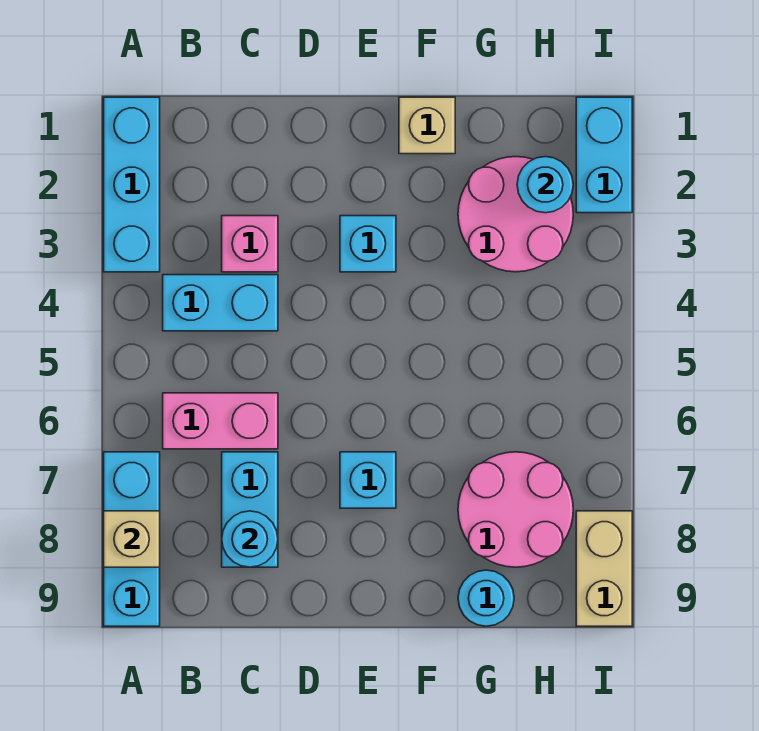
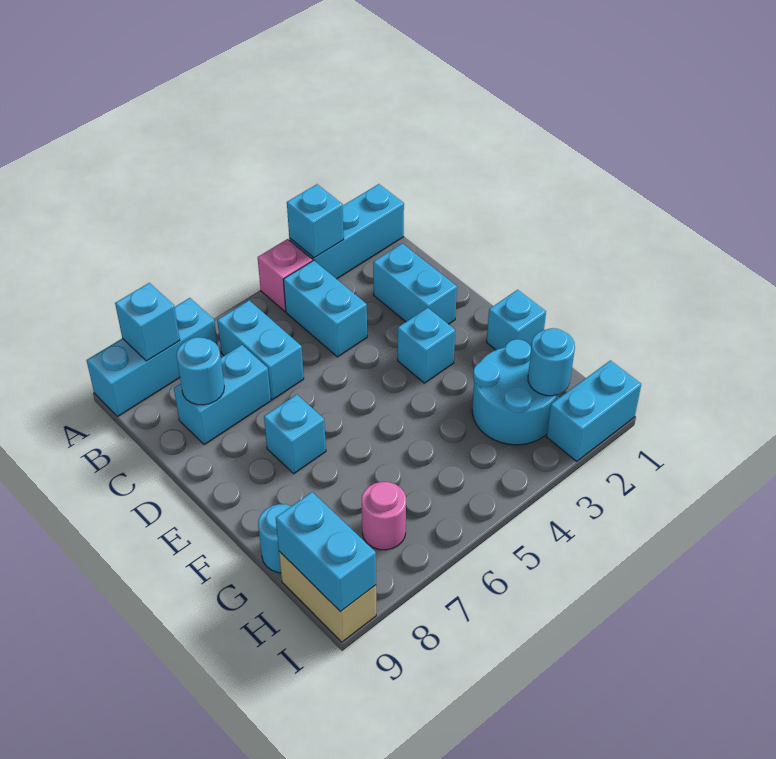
none -> cyan brick A3 level 2
tan brick A8 level 2 -> cyan brick A8 level 2
pink brick B6:C6 level 1 -> cyan brick B6:C6 level 1
none -> cyan brick C2:D2 level 1
pink brick C3 level 1 -> pink brick A4 level 1
tan brick F1 level 1 -> cyan brick F1 level 1
pink round brick G2:H3 level 1 -> cyan round brick G2:H3 level 1
pink round brick G7:H8 level 1 -> pink round brick H7 level 1
none -> cyan brick H9:I9 level 2
tan brick I8:I9 level 1 -> tan brick H9:I9 level 1

